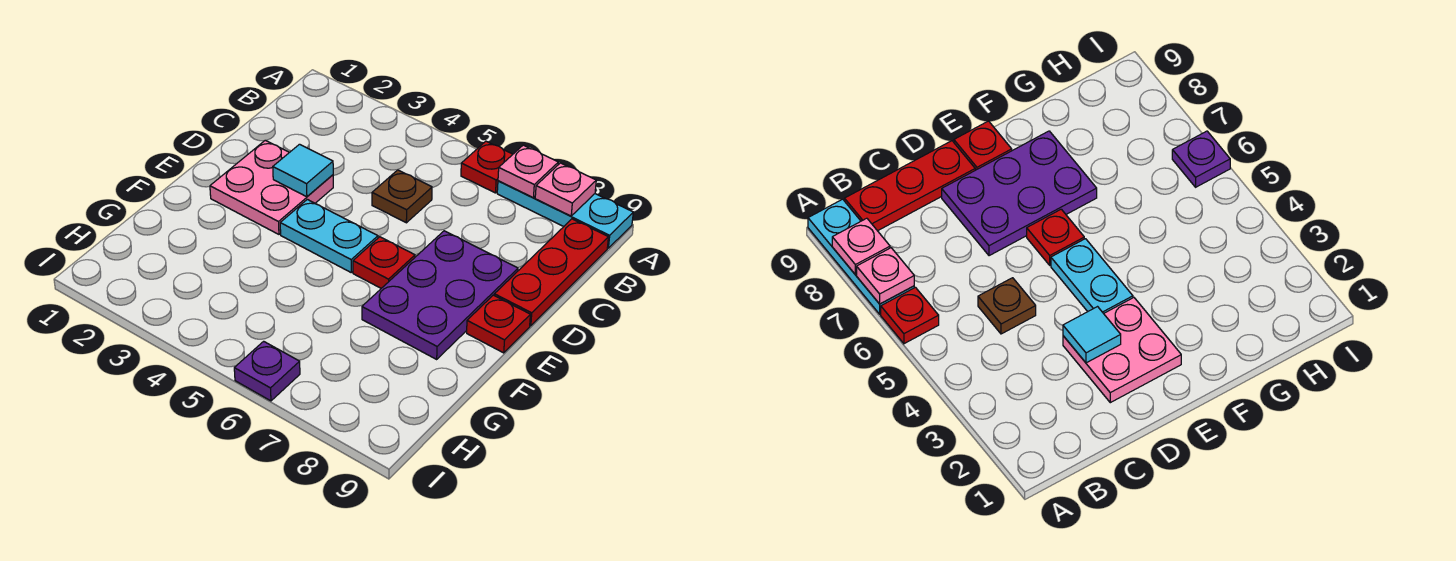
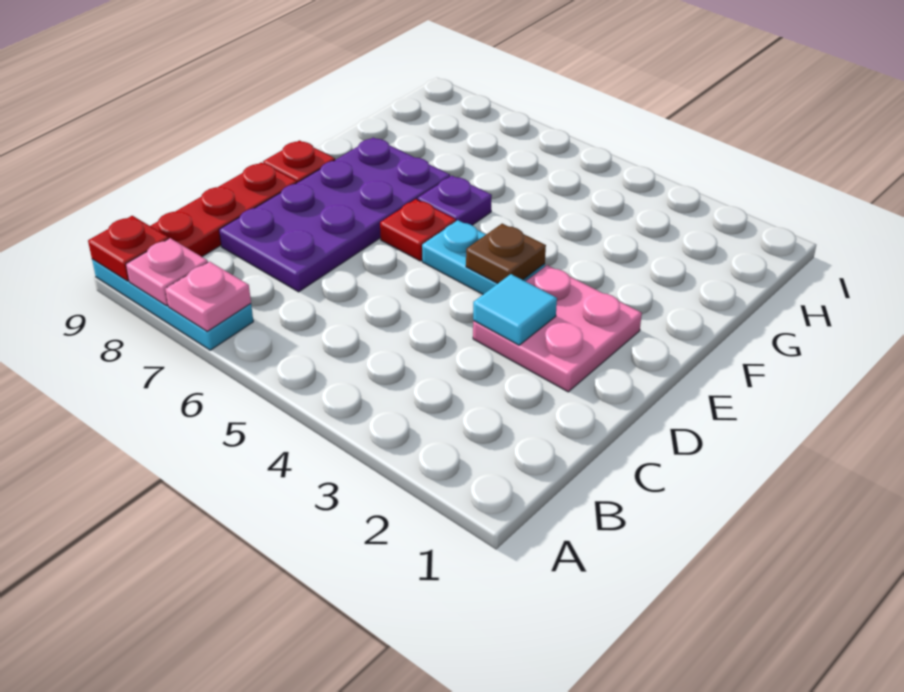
red plate A6 level 1 -> red plate A9 level 2
brown plate C5 level 1 -> brown plate E4 level 2
purple plate D7:F8 level 1 -> purple plate C7:F8 level 1
purple plate I6 level 1 -> purple plate F6 level 1

